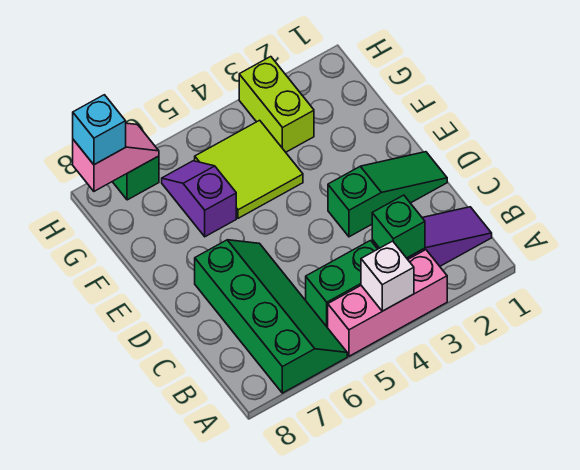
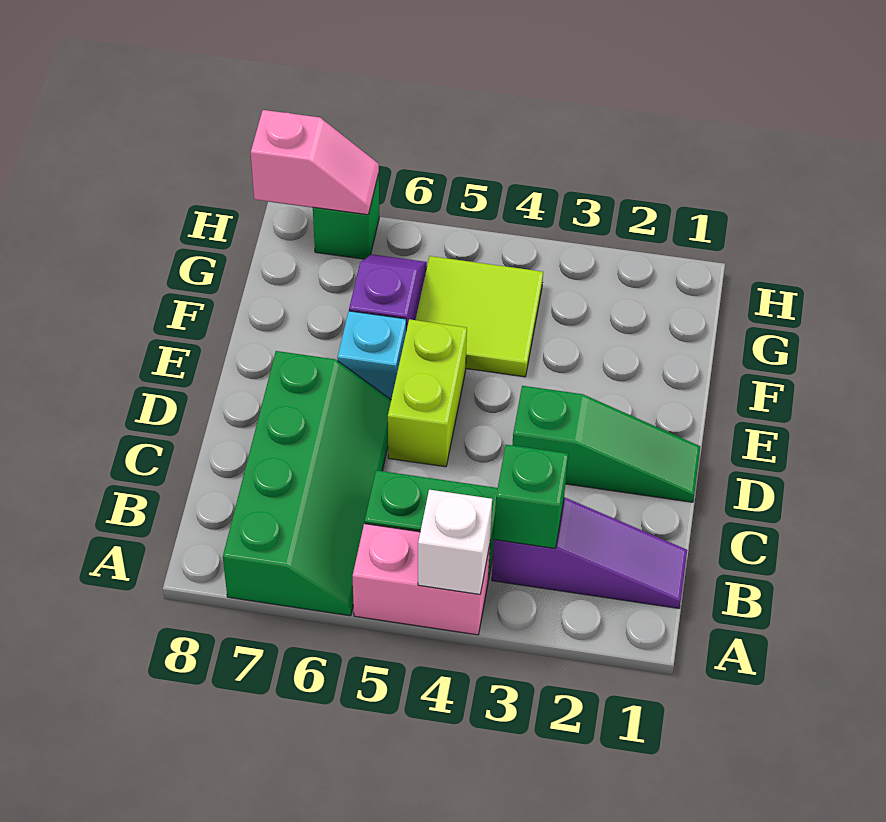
pink brick A3:A5 level 1 -> pink brick A4:A5 level 1
lime brick G3:H3 level 1 -> lime brick D5:E5 level 1
cyan brick H8 level 3 -> cyan brick E6 level 1

